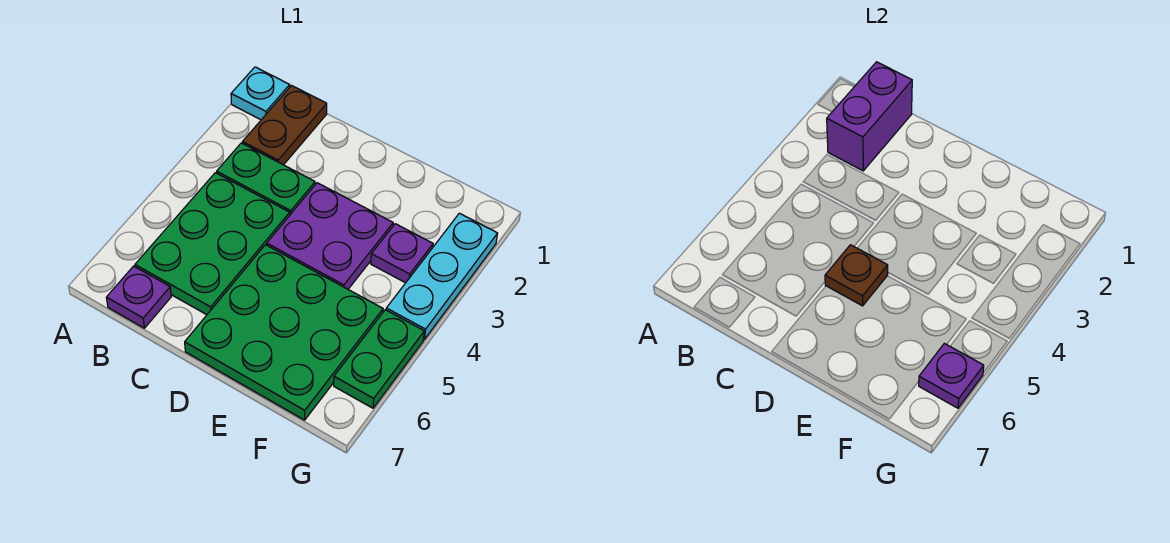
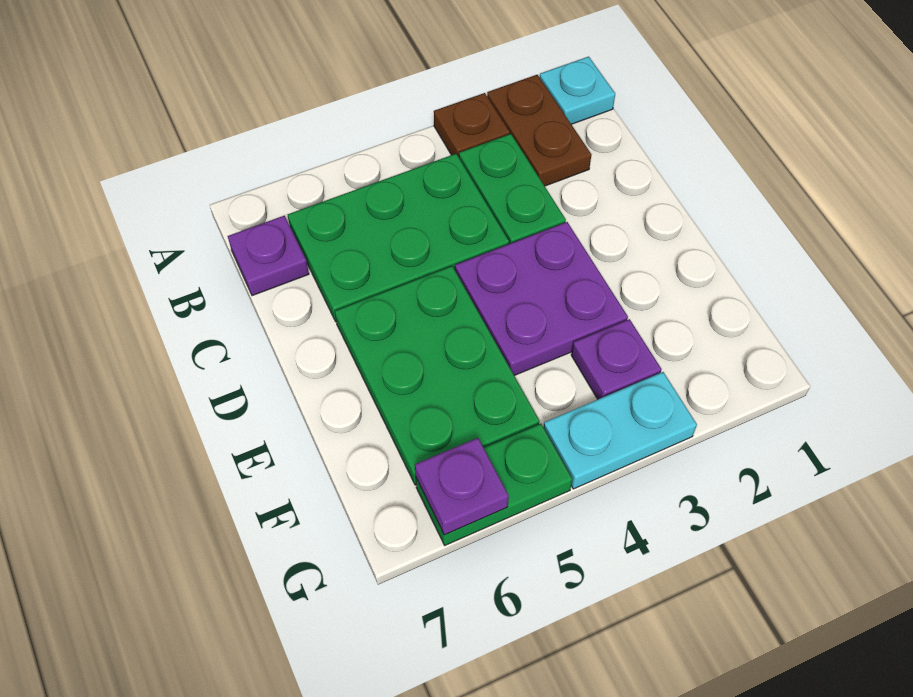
brown plate B1:B2 level 1 -> brown plate A2:B2 level 1
purple brick B1:B2 level 2 -> none
green plate D5:F7 level 1 -> green plate D5:F6 level 1
brown plate D5 level 2 -> brown plate A3 level 1
cyan plate G2:G4 level 1 -> cyan plate G3:G4 level 1

